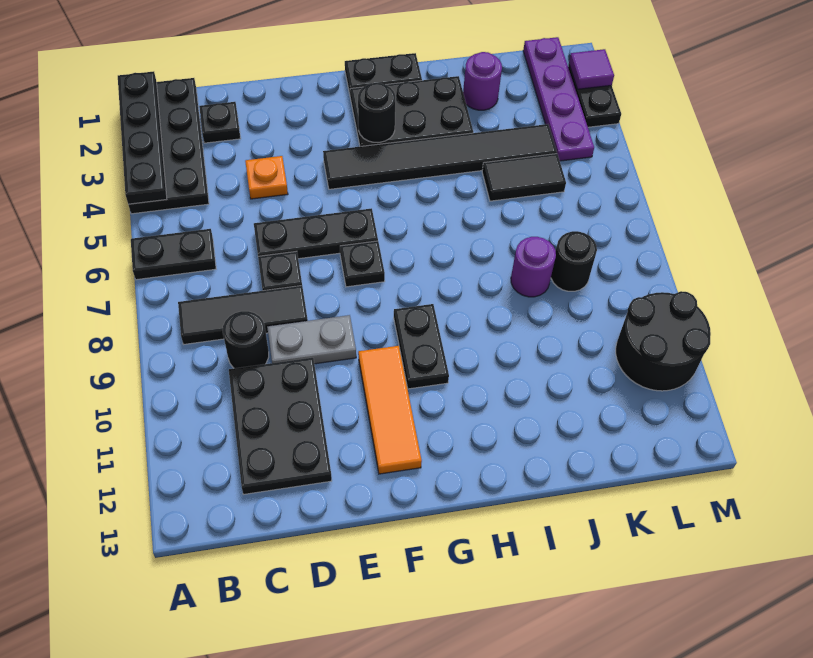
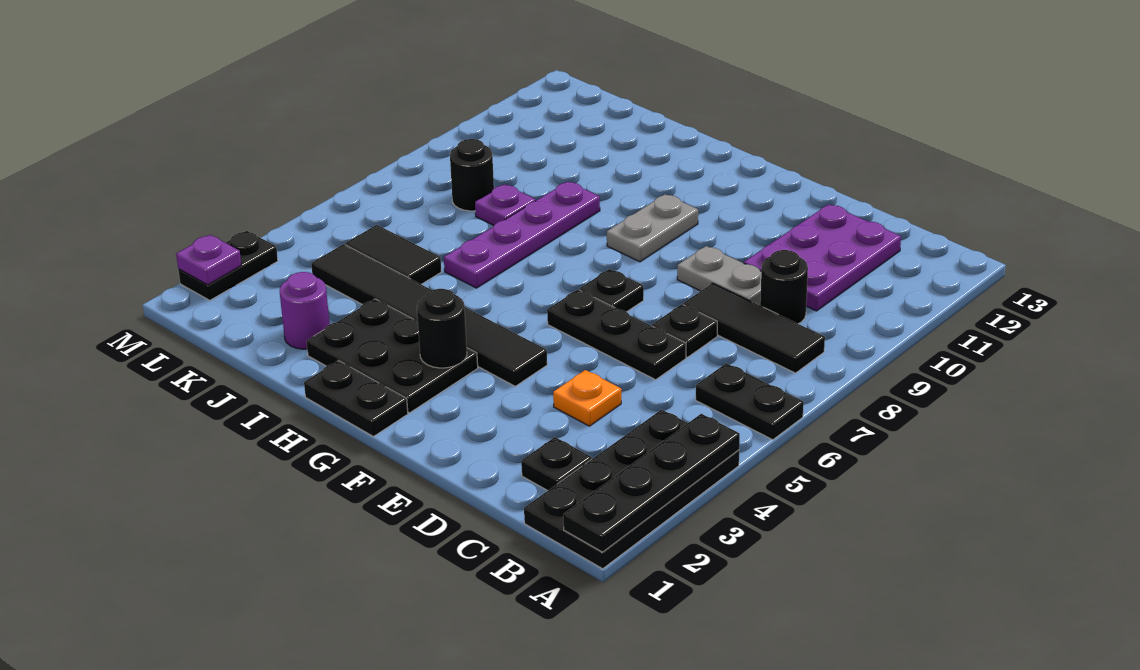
black plate C10:D12 level 1 -> purple plate C10:D12 level 1
orange tile F10:F12 level 1 -> none
black plate G9:G10 level 1 -> grey plate G9:G10 level 1
purple round brick J8 level 1 -> purple plate J8 level 1
purple plate L1:L4 level 1 -> purple plate I6:I9 level 1
black round brick L10:M11 level 1 -> none
purple tile M2 level 2 -> purple plate M2 level 2

